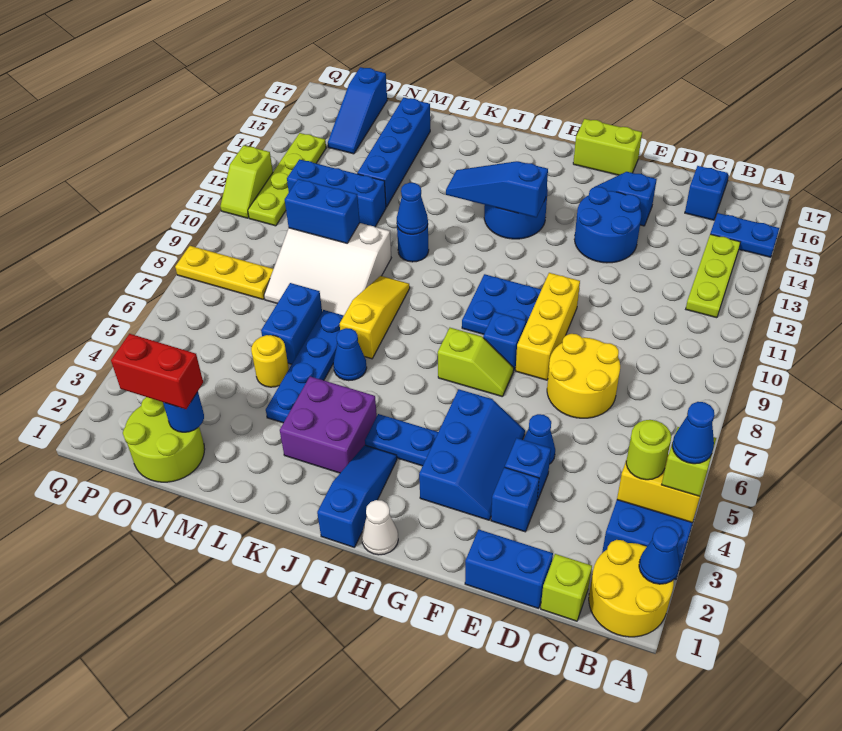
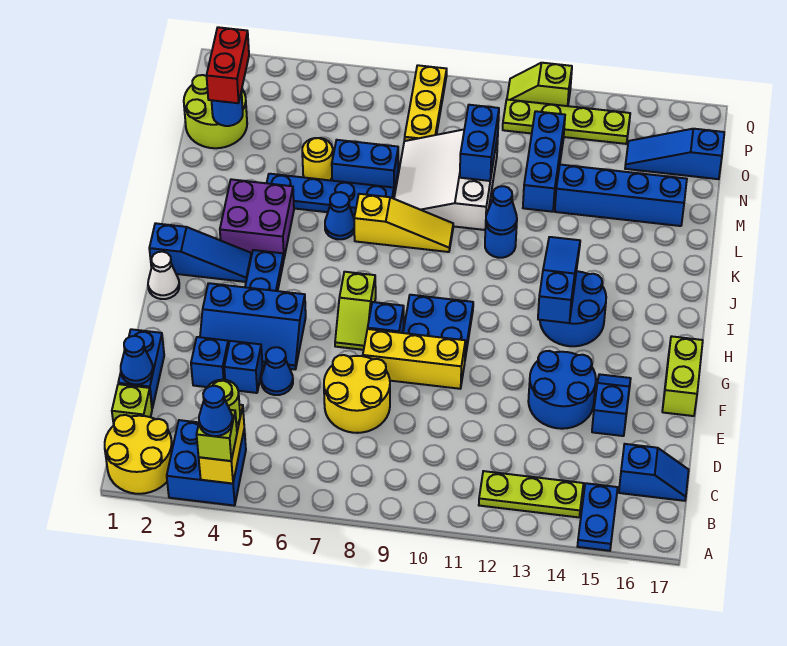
blue cone A2 level 2 -> blue cone D1 level 2

